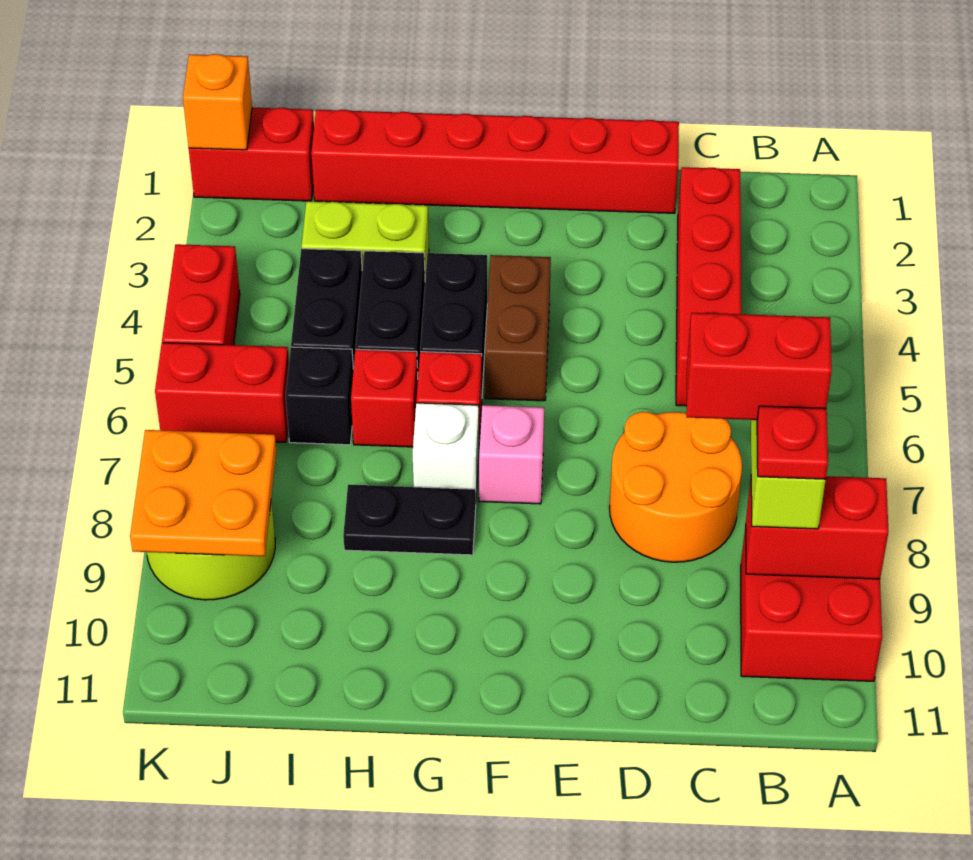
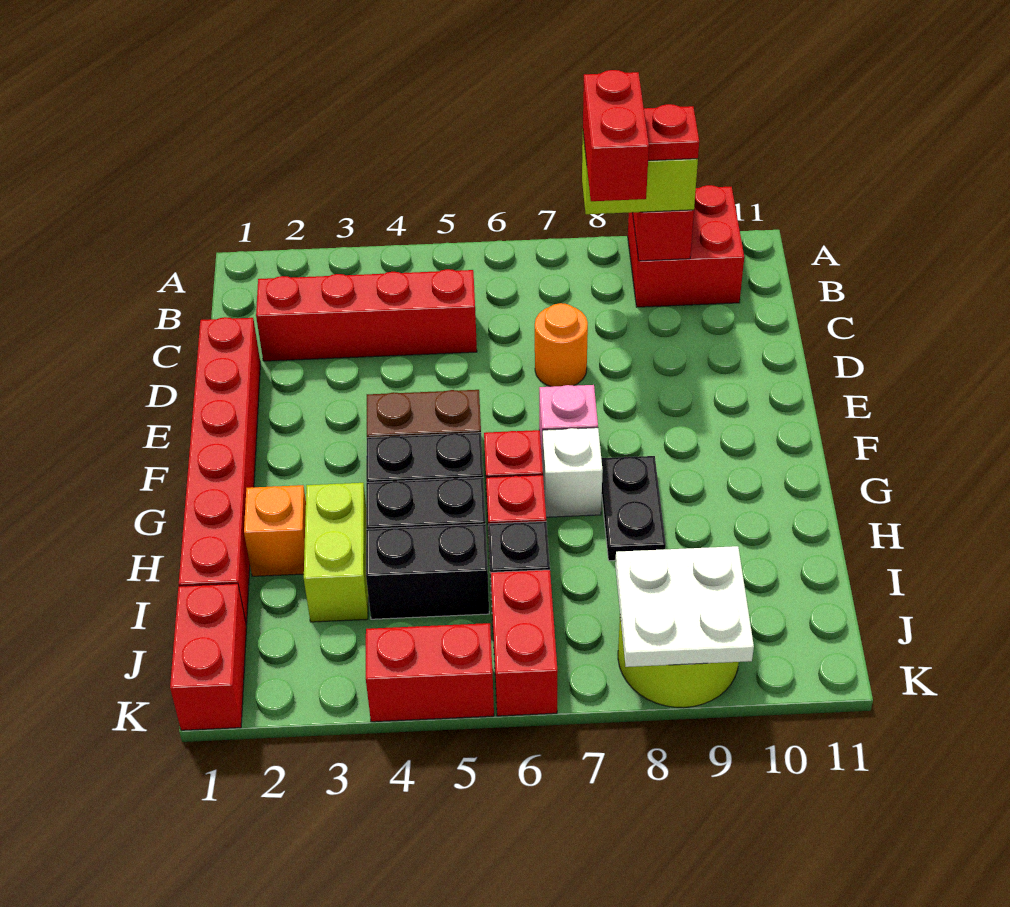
orange round brick C7:D8 level 1 -> orange round brick D7 level 1
orange plate J8:K9 level 2 -> white plate J8:K9 level 2
orange brick K1 level 2 -> orange brick H2 level 1

